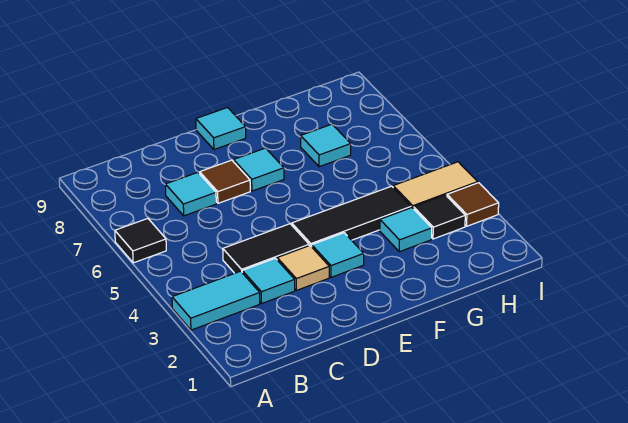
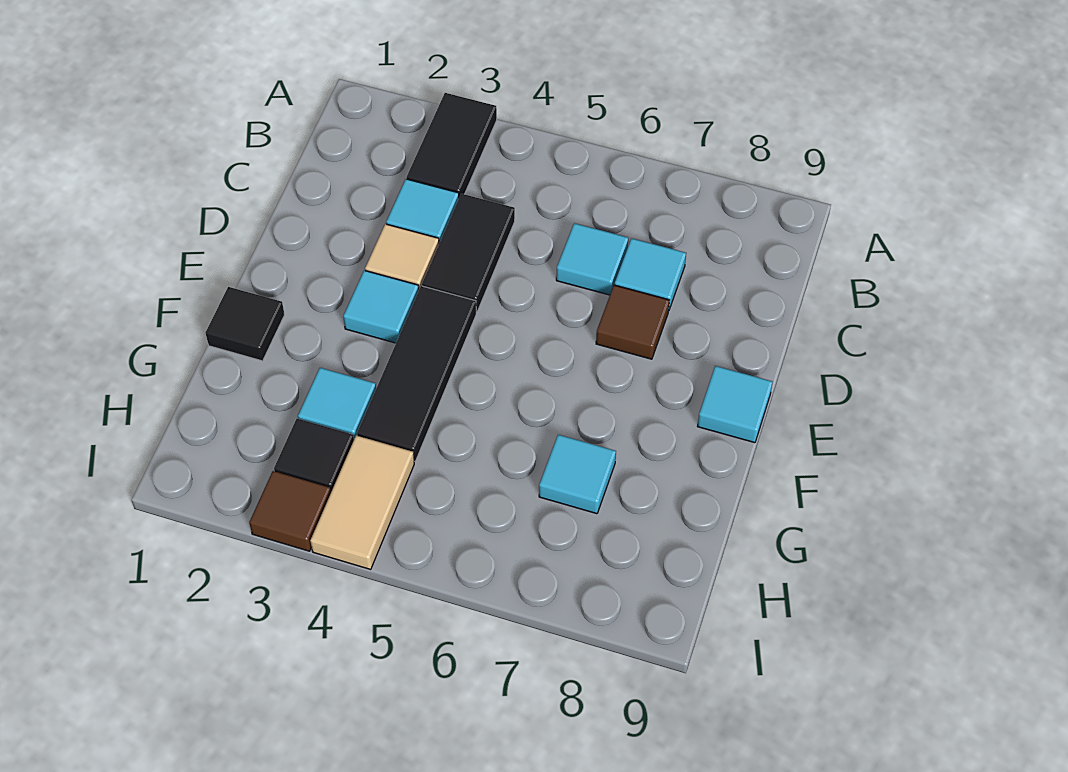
cyan tile A3:B3 level 1 -> black tile A3:B3 level 1
black tile A6 level 1 -> black tile F1 level 1
cyan tile E7 level 1 -> cyan tile C6 level 1

